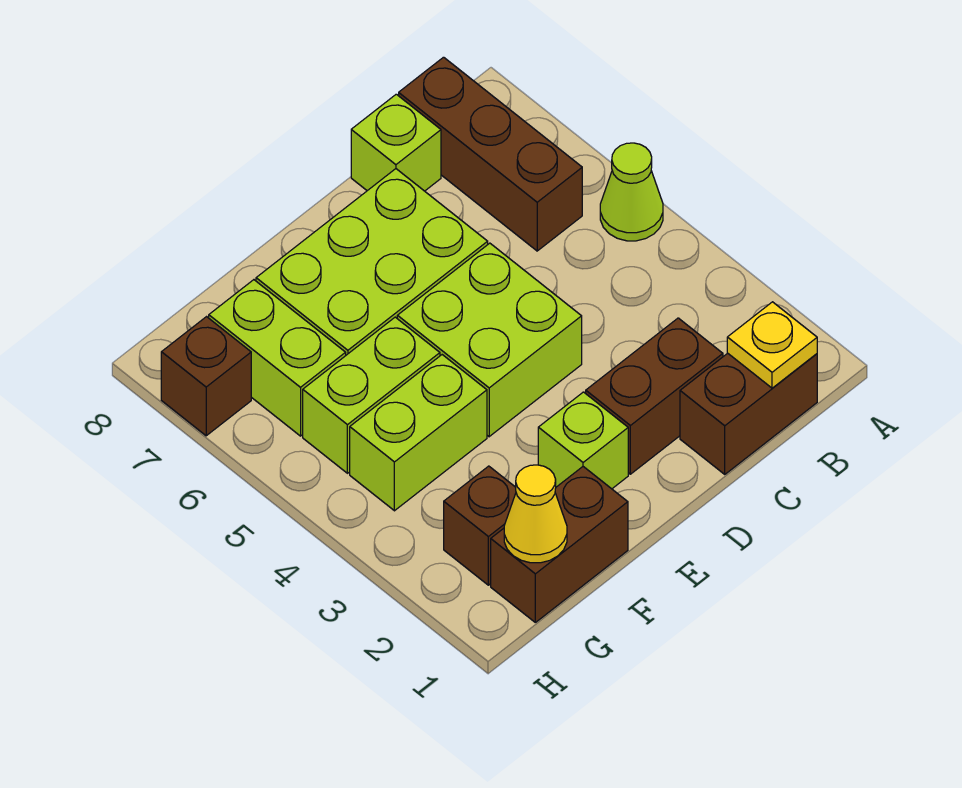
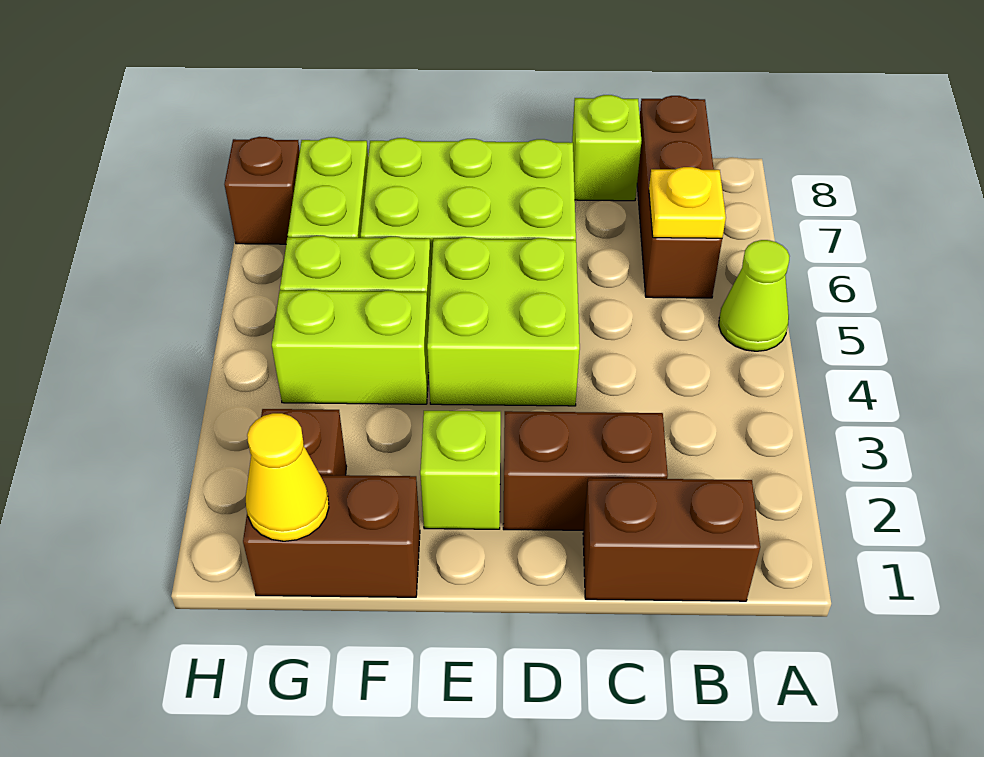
yellow plate B1 level 2 -> yellow plate B6 level 2

